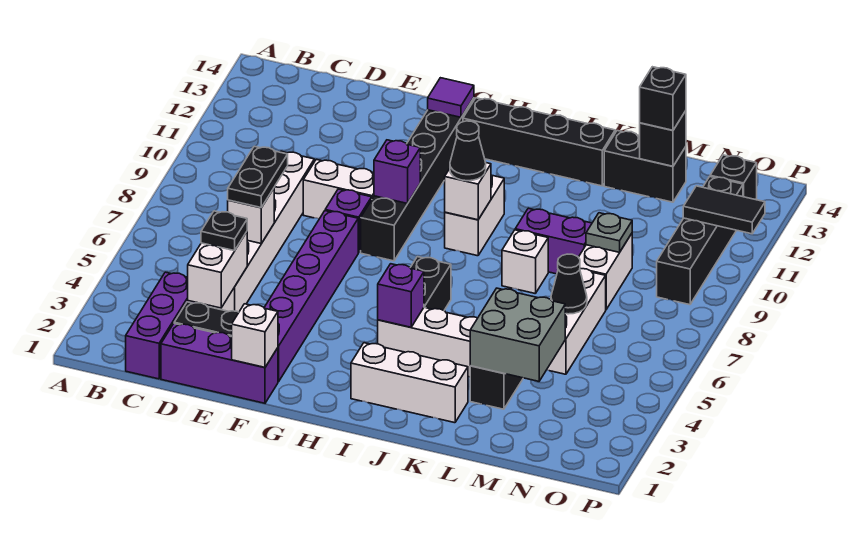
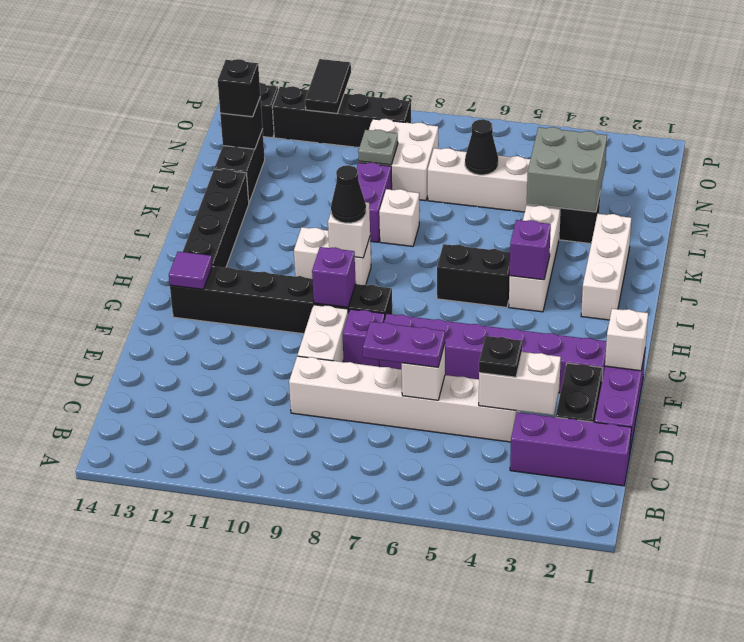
black plate D6:D7 level 3 -> purple plate D6:D7 level 3
white brick M8:M9 level 1 -> white brick M8:N9 level 1

